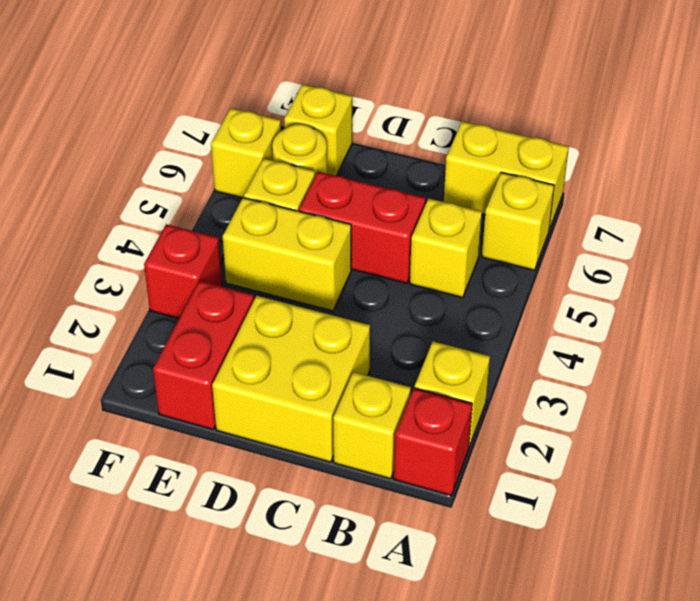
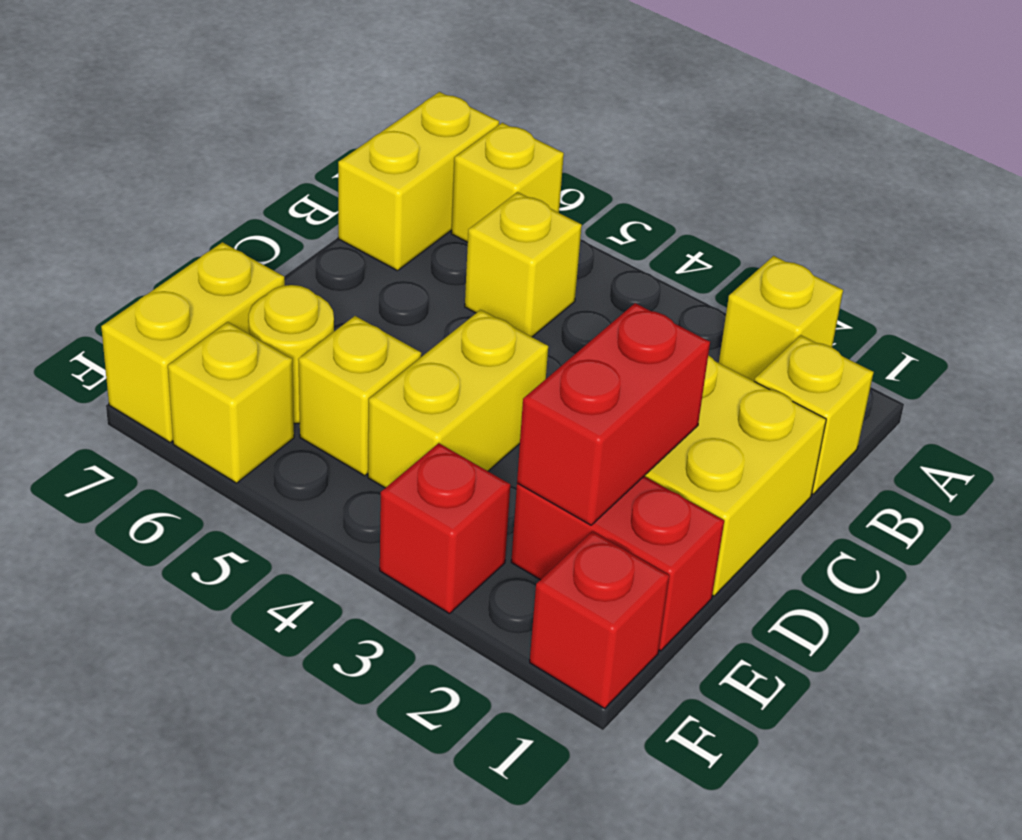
red brick A1 level 1 -> red brick F1 level 1
red brick C5:D5 level 1 -> red brick D2:E2 level 2
yellow brick E7 level 1 -> yellow brick E7:F7 level 1

